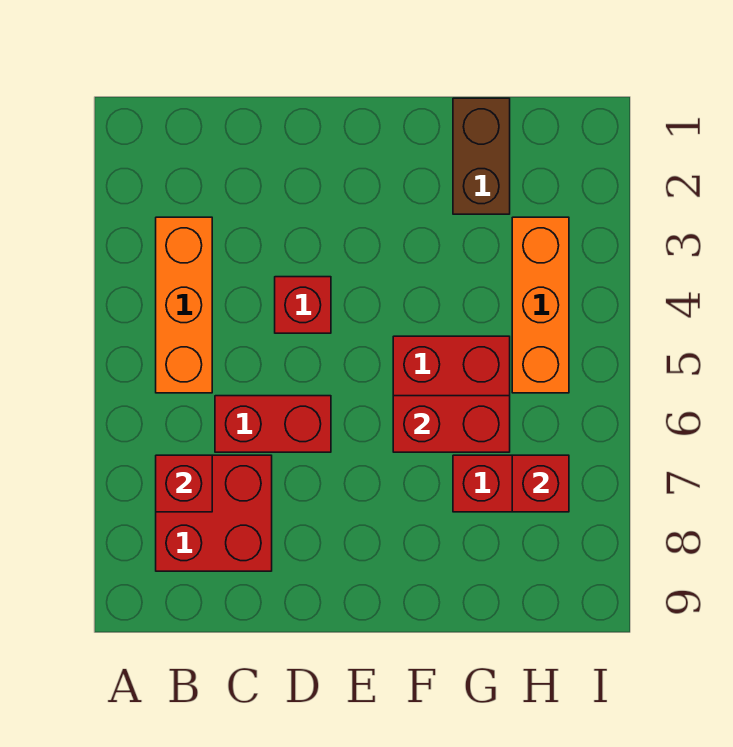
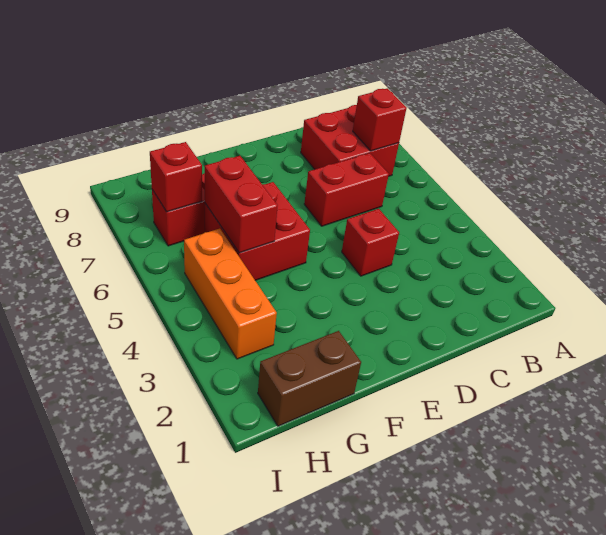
orange brick B3:B5 level 1 -> none
red brick F6:G6 level 2 -> red brick G5:G6 level 2
brown brick G1:G2 level 1 -> brown brick G1:H1 level 1

